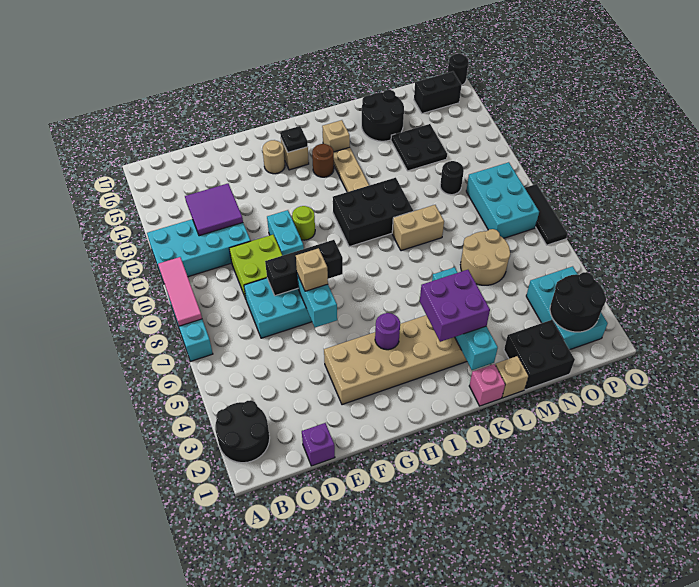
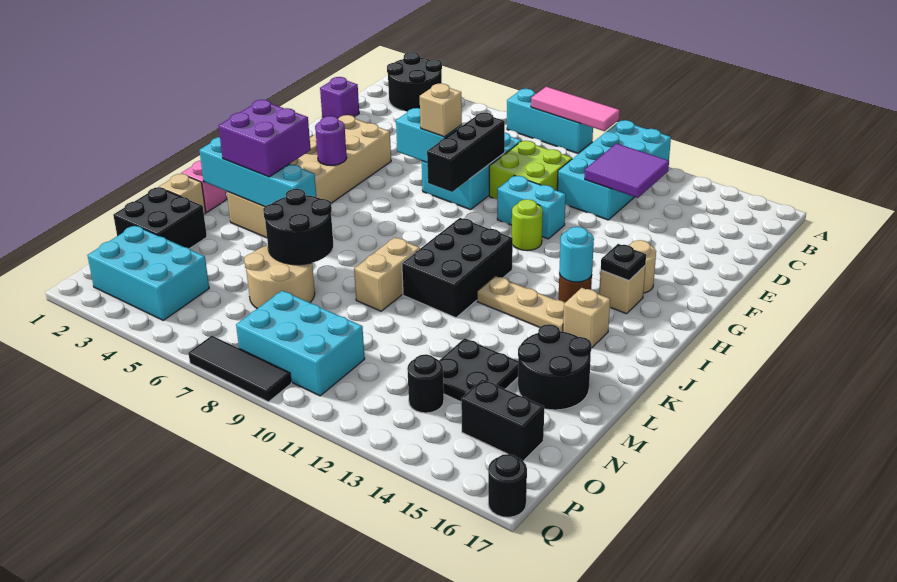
none -> cyan round brick I14 level 2
black round brick N11 level 1 -> black round brick O13 level 1
black round brick O2:P3 level 2 -> black round brick L6:M7 level 2
black brick O16:P16 level 1 -> black brick O15:O16 level 1

